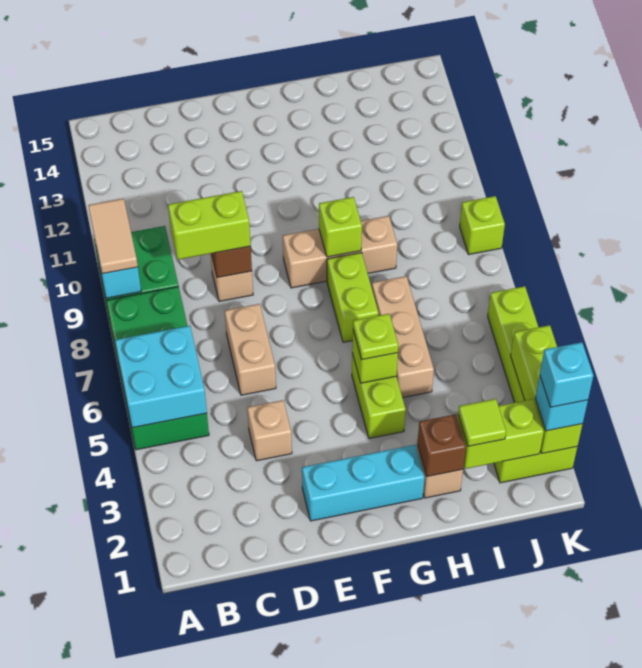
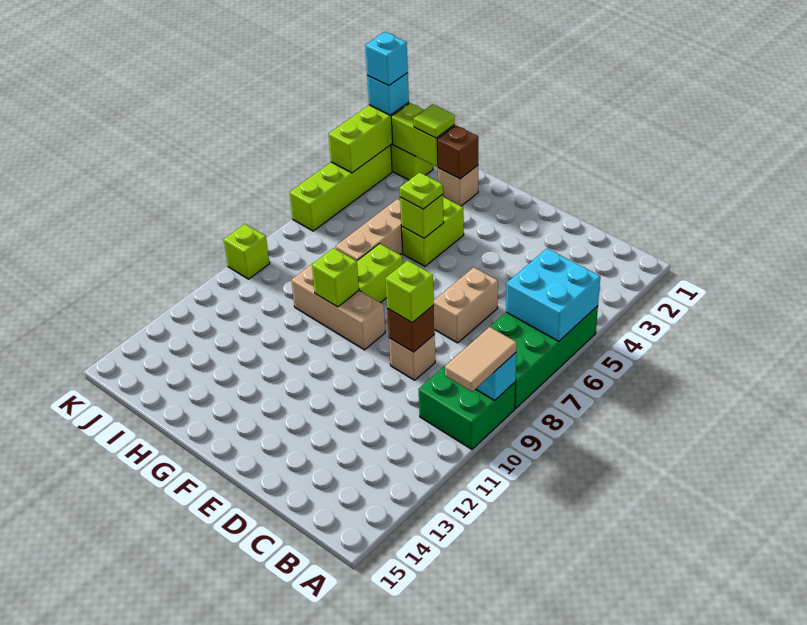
lime brick C9:D9 level 3 -> lime brick D9 level 3
tan brick D4 level 1 -> none
cyan brick E2:G2 level 1 -> none

